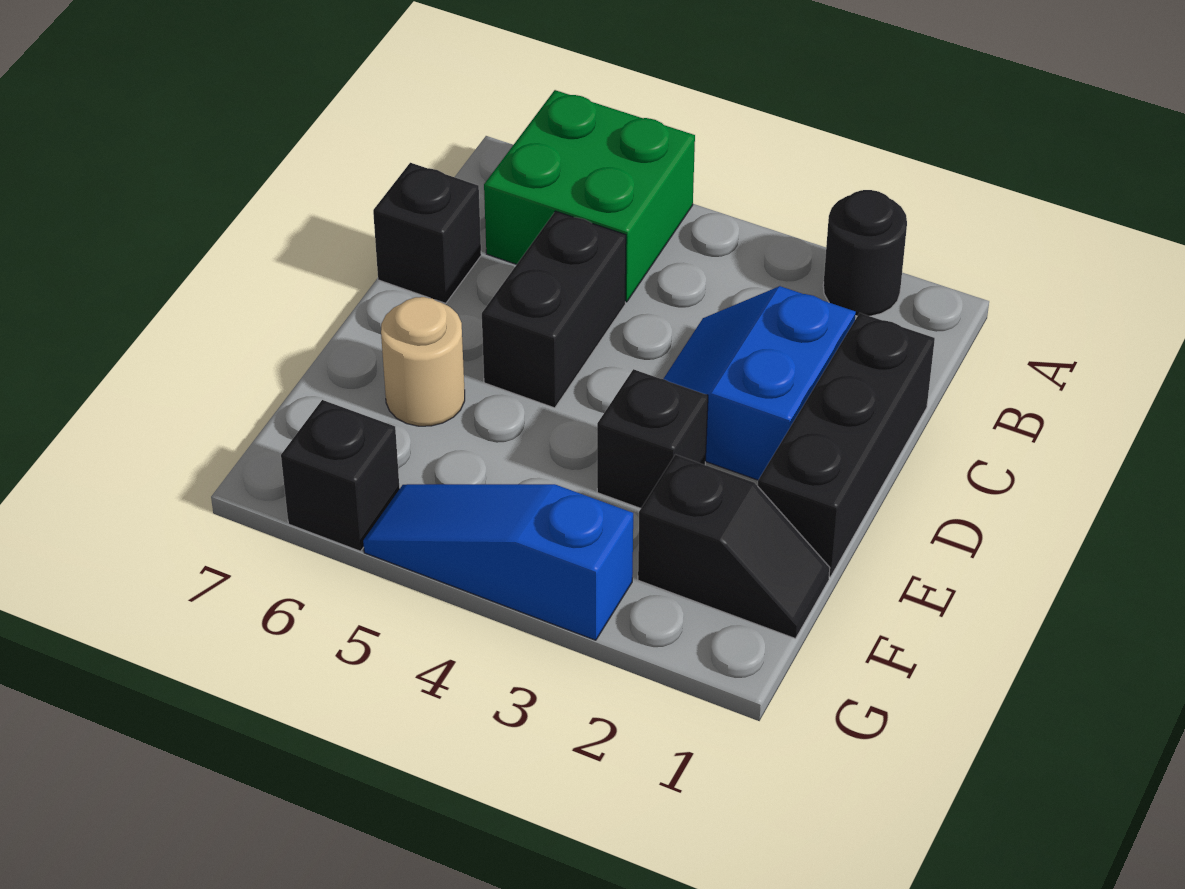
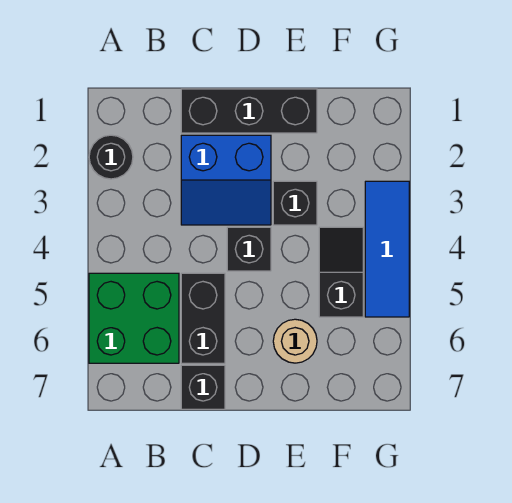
black brick C5:D5 level 1 -> black brick C5:C6 level 1
black slope F1:F2 level 1 top 2 -> black slope F4:F5 level 1 top 5
blue slope G3:G5 level 1 top 3 -> blue tile G3:G5 level 1
black brick G6 level 1 -> black brick D4 level 1

